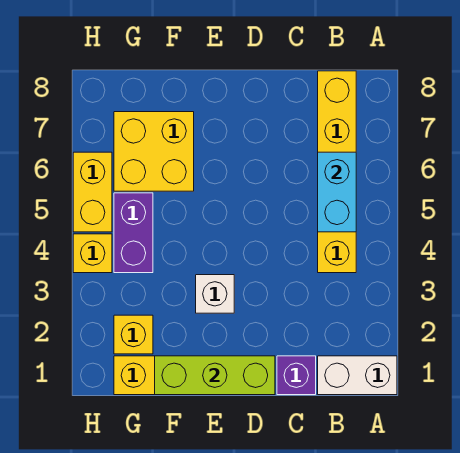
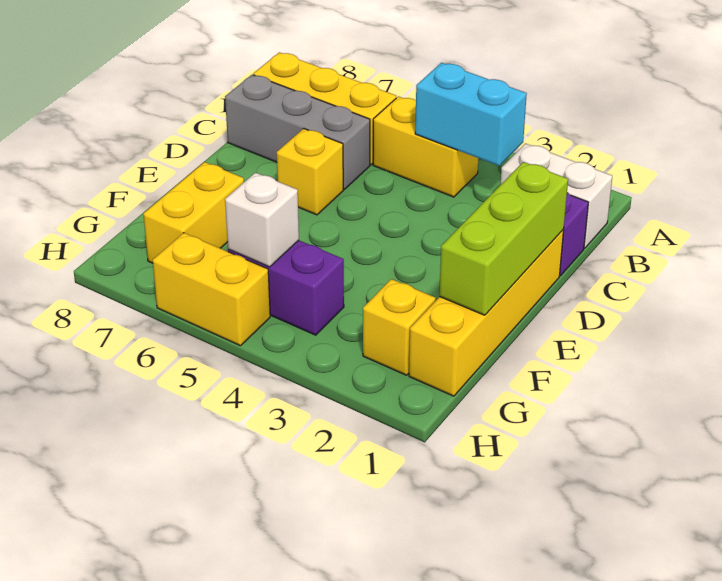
white brick A1:B1 level 1 -> white brick B1:B2 level 1
cyan brick B5:B6 level 2 -> cyan brick B3:B4 level 2
none -> grey brick C6:C8 level 1
white brick E3 level 1 -> white brick G5 level 2
yellow brick F6:G7 level 1 -> yellow brick F7:G7 level 1
yellow brick H4 level 1 -> yellow brick D6 level 1

